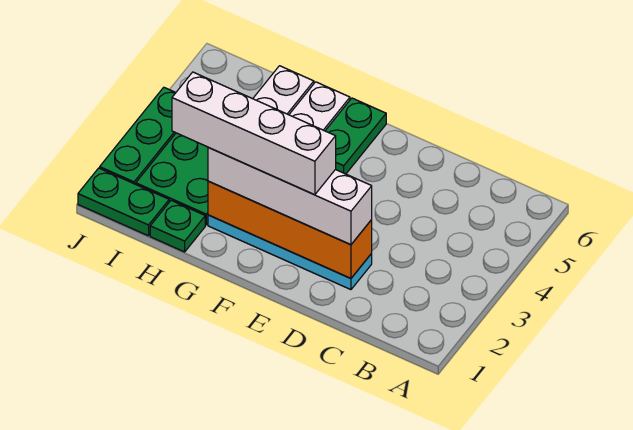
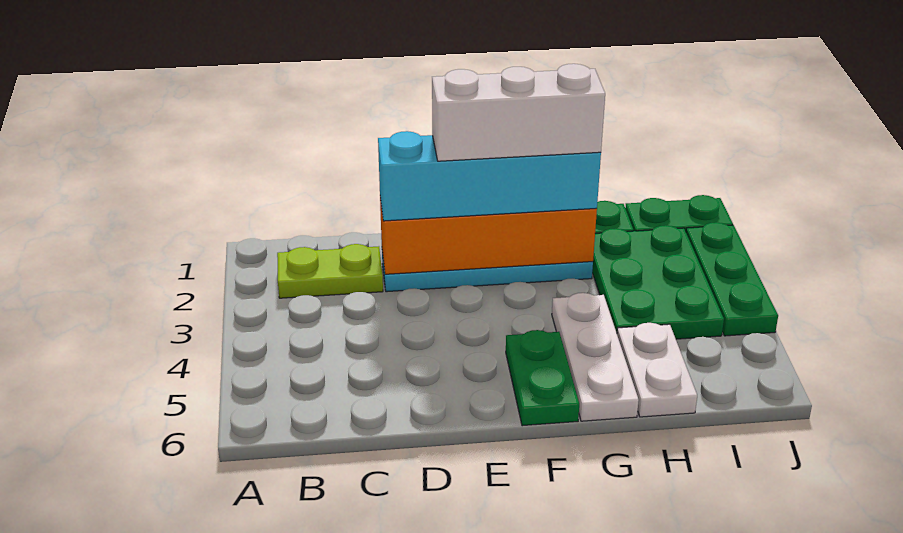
none -> lime plate B2:C2 level 1
white brick D2:G2 level 3 -> cyan brick D2:G2 level 3
white brick E2:H2 level 4 -> white brick E2:G2 level 4

